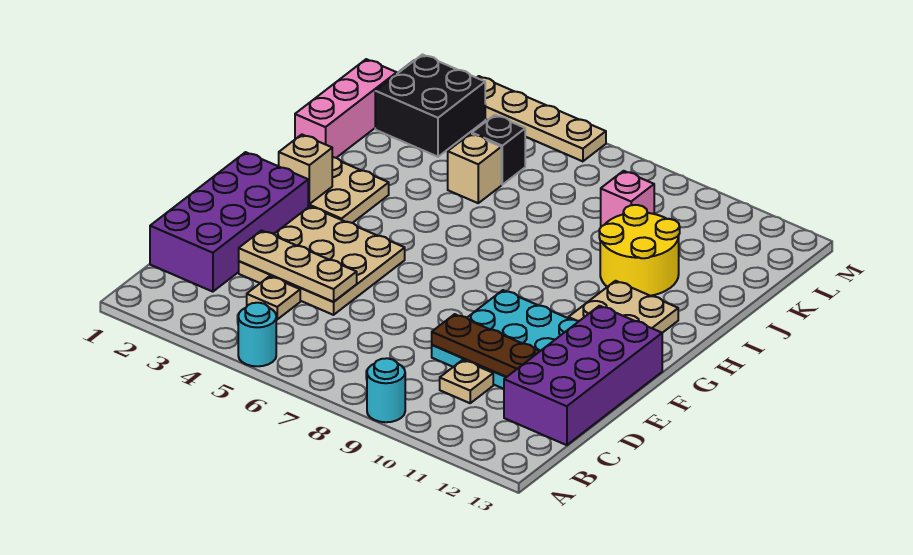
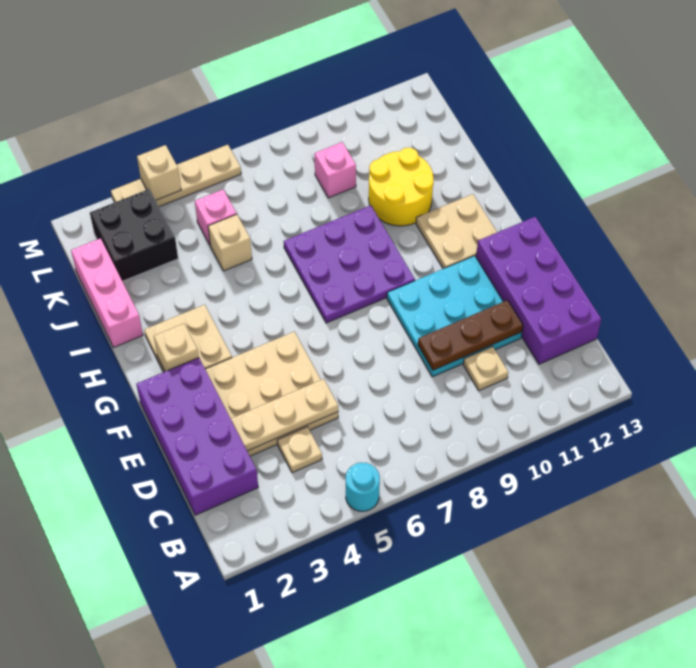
cyan round brick A9 level 1 -> none
none -> purple plate G7:I9 level 1
black brick K5 level 1 -> pink brick K5 level 1
none -> tan brick M4 level 2

